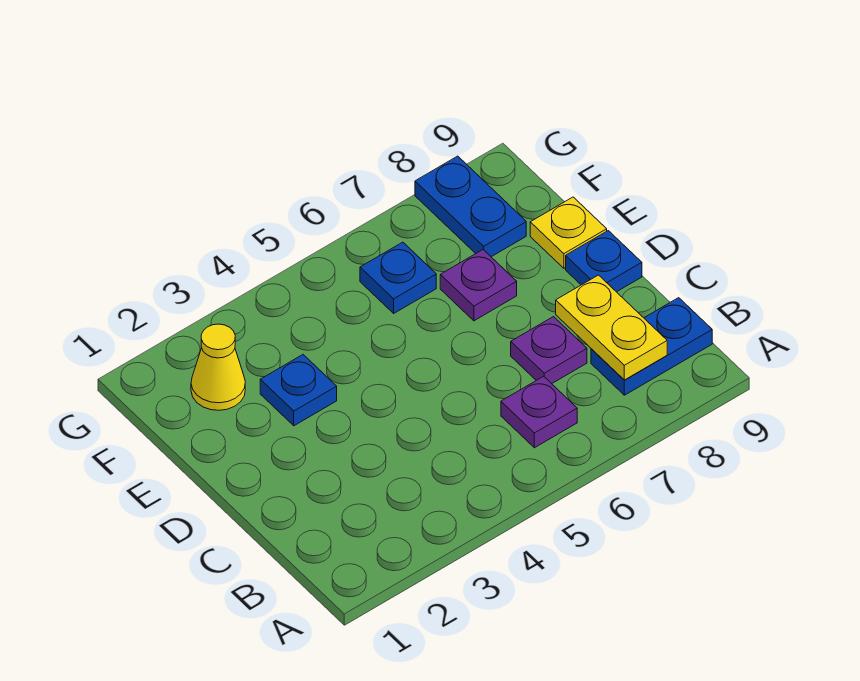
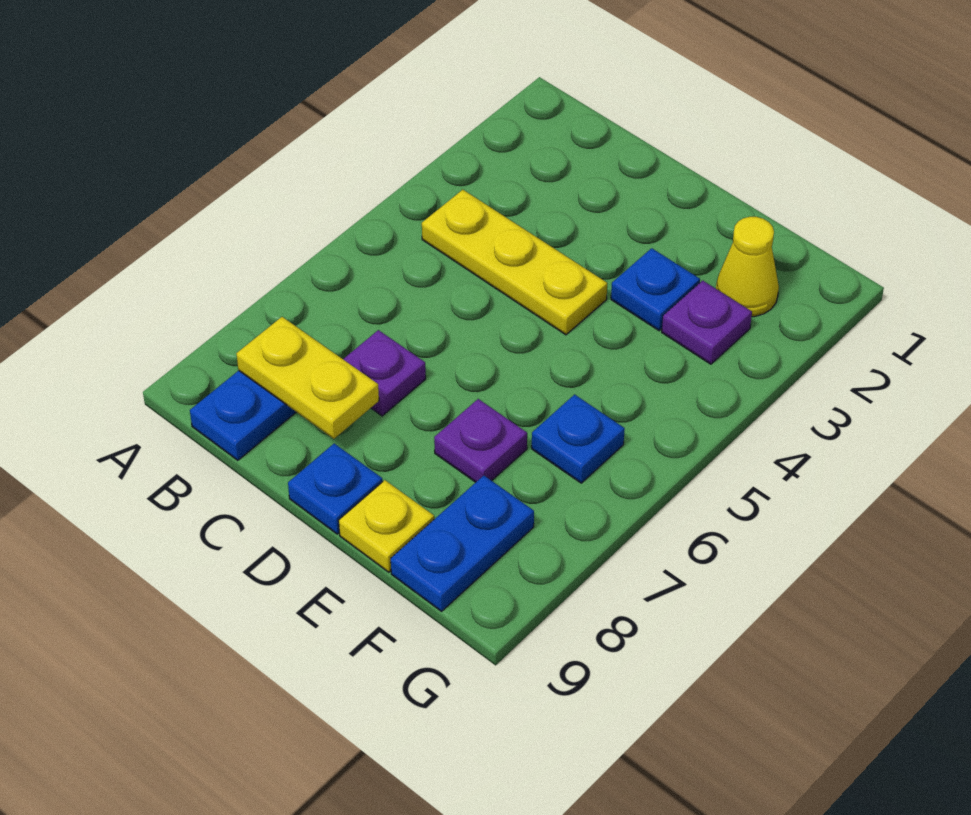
none -> yellow plate B4:D4 level 1
purple plate B6 level 1 -> purple plate F3 level 1
blue plate F8:G8 level 1 -> blue plate F8:F9 level 1

